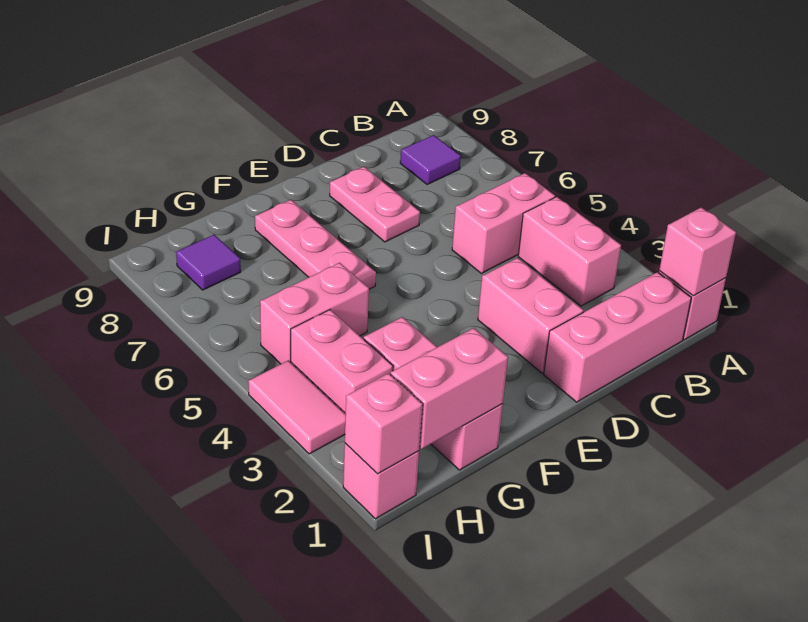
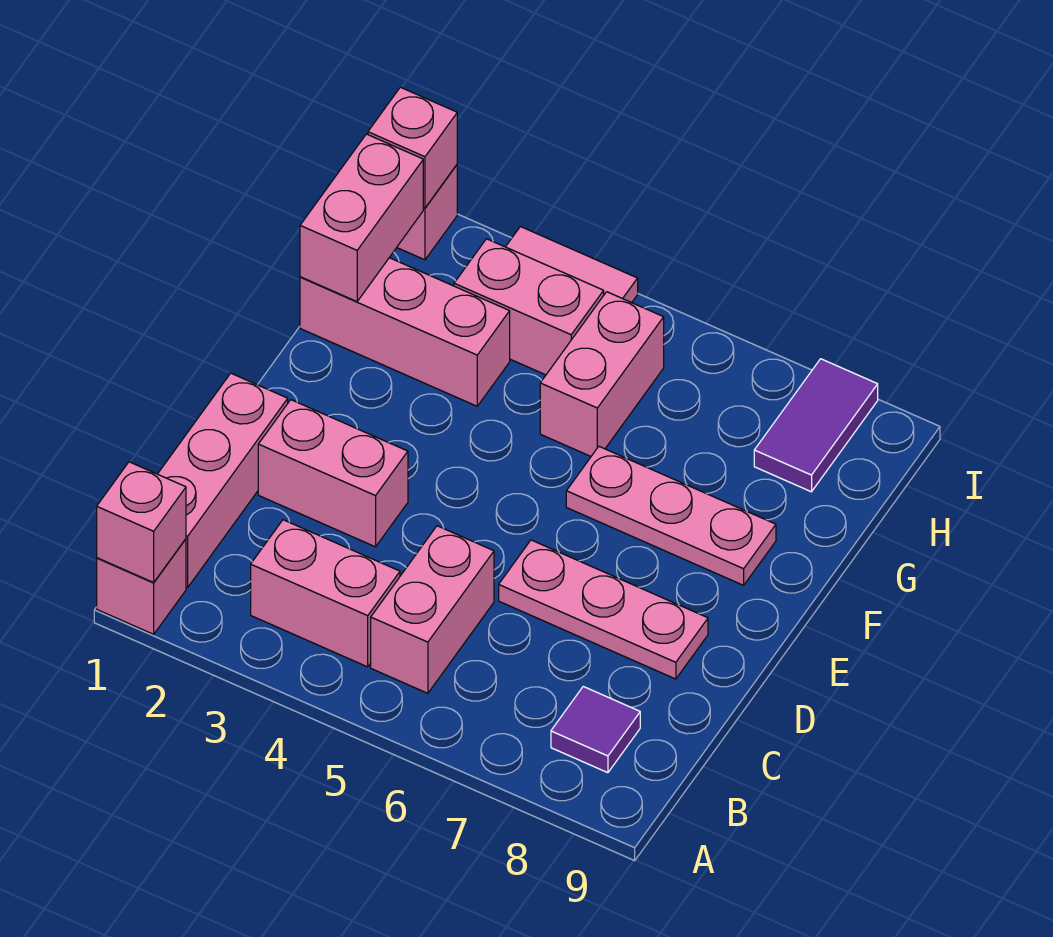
pink plate D7:D8 level 1 -> pink plate D6:D8 level 1
purple tile H8 level 1 -> purple tile H8:I8 level 1

